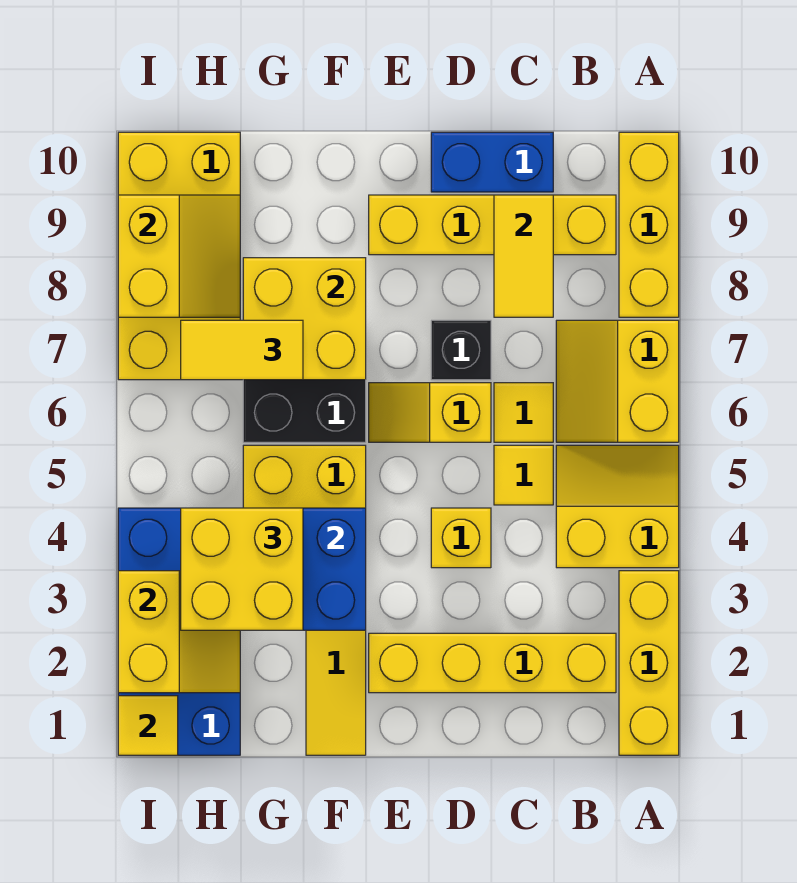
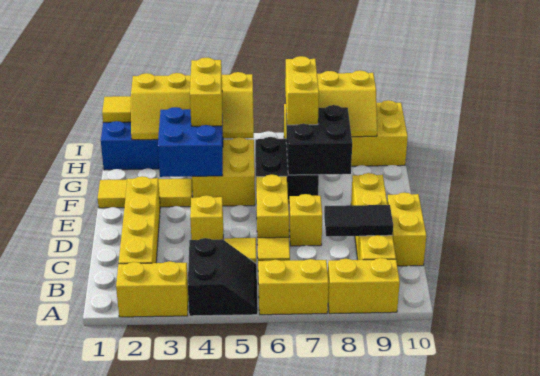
yellow brick A1:A3 level 1 -> yellow brick A2:A3 level 1
yellow slope A4:B5 level 1 top 4 -> black slope A4:B5 level 1 top 4
yellow brick A8:A10 level 1 -> yellow brick A8:A9 level 1
yellow tile C8:C9 level 2 -> black tile C8:C9 level 2
blue brick C10:D10 level 1 -> yellow brick C10:D10 level 1
yellow slope D6:E6 level 1 top D -> yellow brick D6:E6 level 1
black brick D7 level 1 -> yellow brick D7 level 1
yellow brick F7:G8 level 2 -> black brick F7:G8 level 2
yellow brick G3:H4 level 3 -> yellow brick G4:H4 level 3
yellow tile G7:H7 level 3 -> yellow brick G7:H7 level 3
yellow slope H2:I3 level 2 top I -> yellow slope H2:I5 level 2 top I

